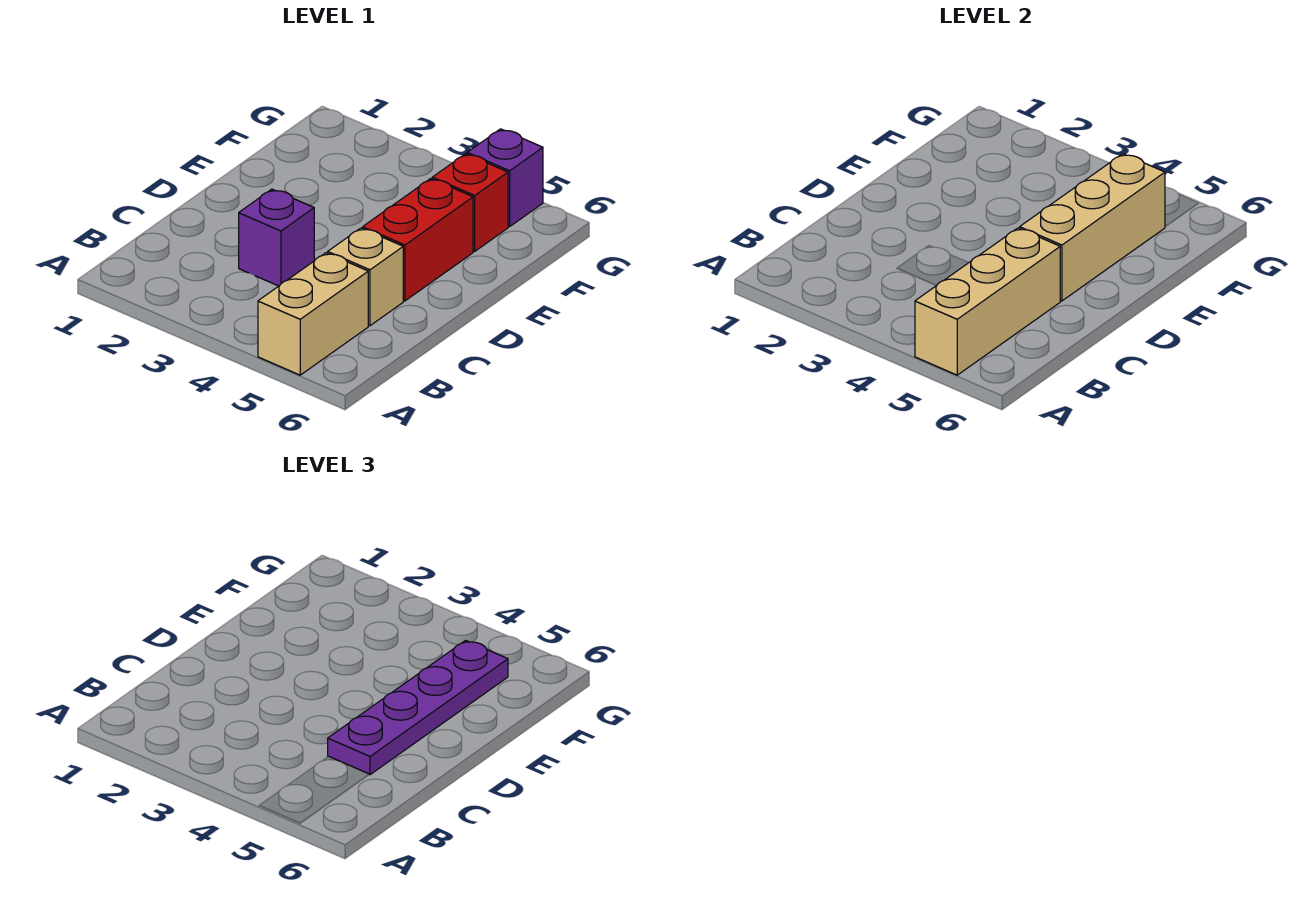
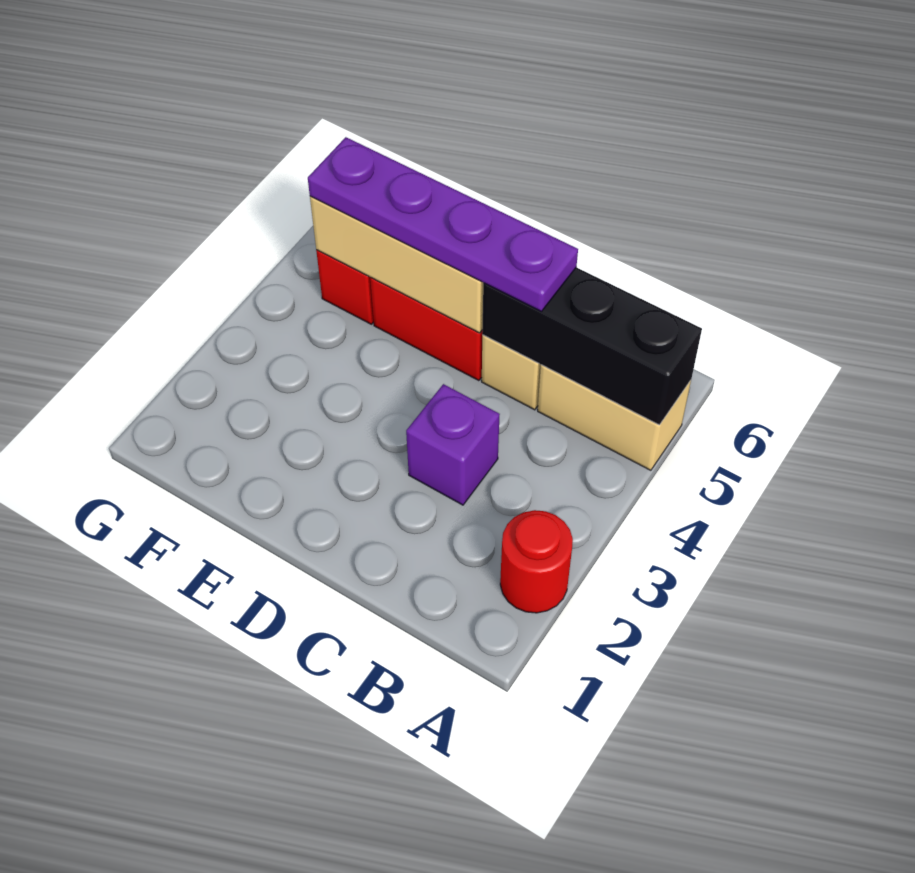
none -> red round brick A2 level 1
tan brick A5:C5 level 2 -> black brick A5:C5 level 2
purple brick G5 level 1 -> none

